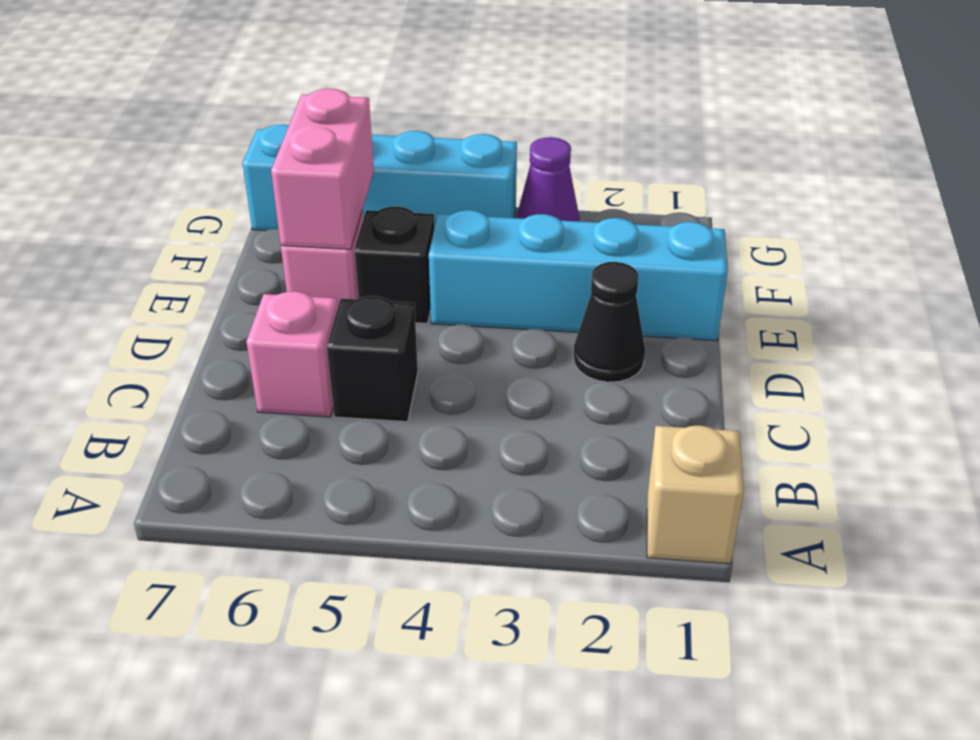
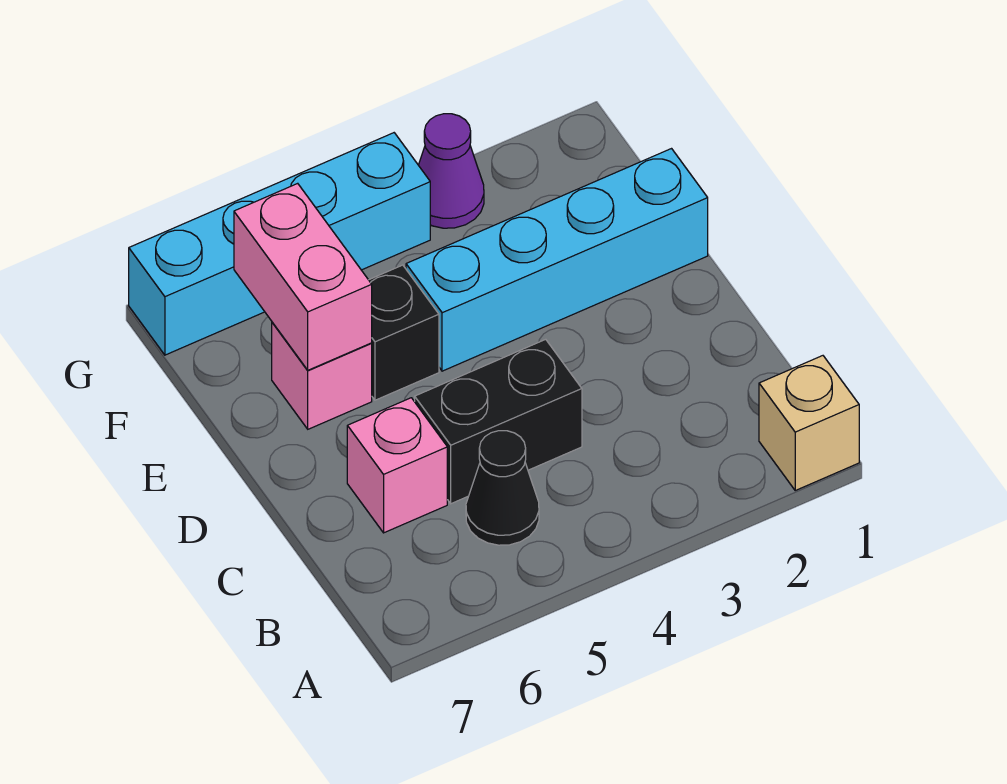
black brick C5 level 1 -> black brick C4:C5 level 1
black cone D2 level 1 -> black cone B5 level 1

